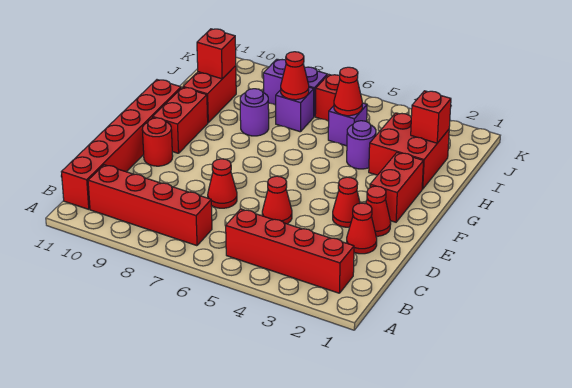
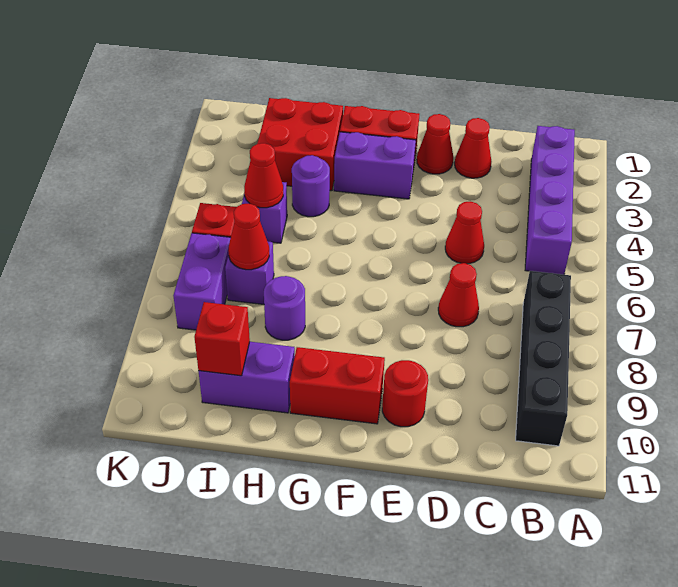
red brick B2:B5 level 1 -> purple brick B2:B5 level 1
red brick B7:B10 level 1 -> black brick B7:B10 level 1
red brick B11:G11 level 1 -> none
red cone E3 level 1 -> none
none -> purple brick F3:G3 level 1
red brick H10:I10 level 1 -> purple brick H10:I10 level 1
red brick I2 level 2 -> none

